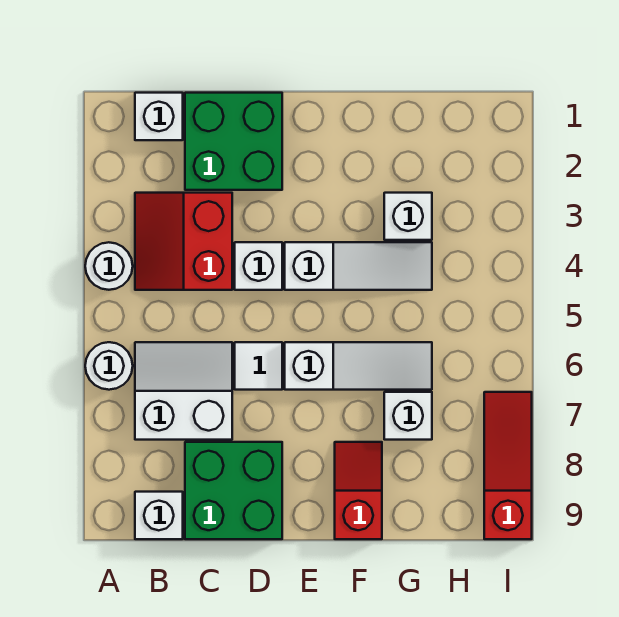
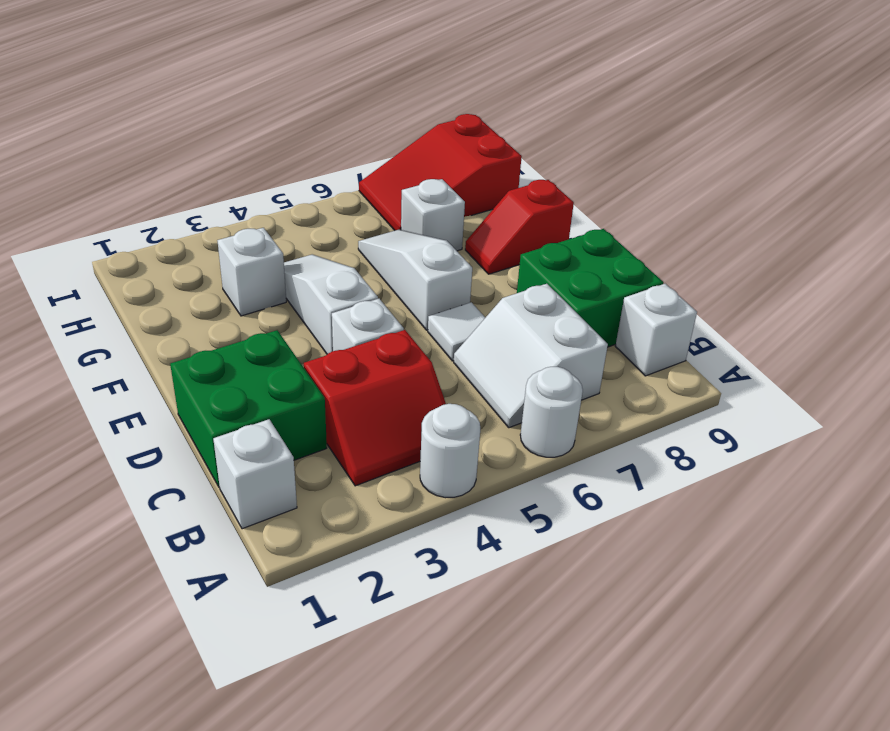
red slope I7:I9 level 1 top 9 -> red slope H7:I9 level 1 top 9

